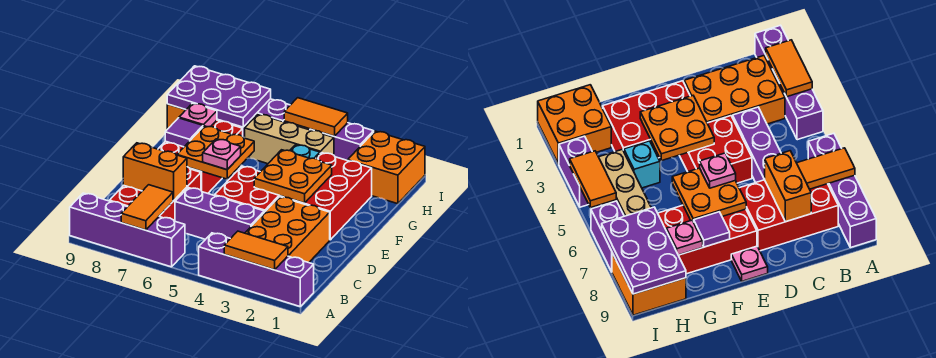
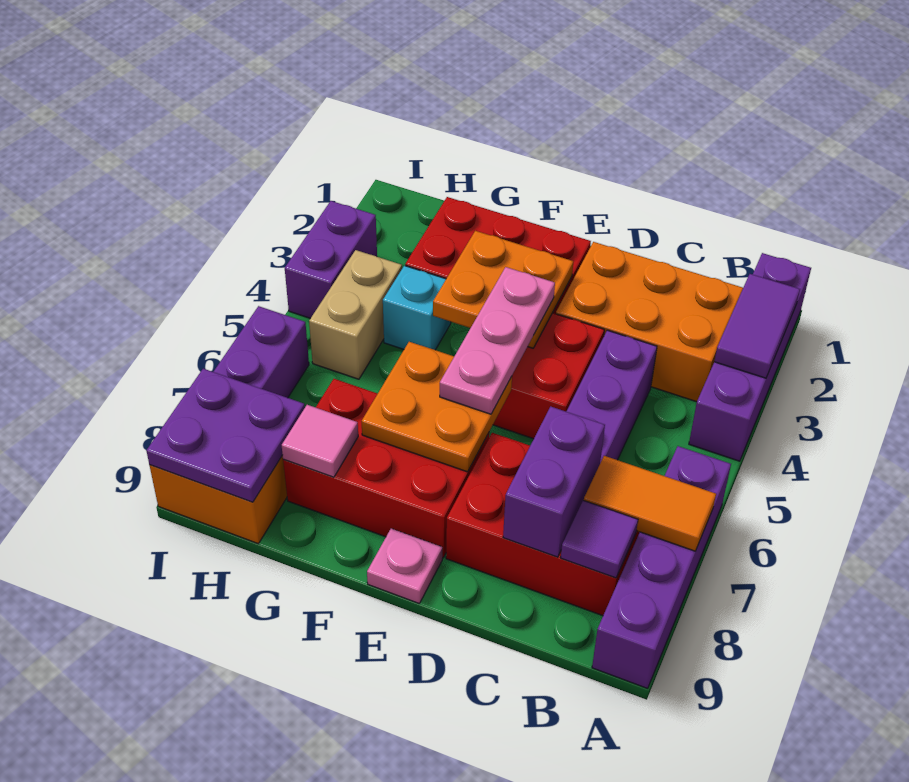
orange tile A2:A3 level 2 -> purple tile A2:A3 level 2
orange brick C7:C8 level 2 -> purple brick C7:C8 level 2
pink plate E6 level 3 -> pink plate E4:E6 level 3
purple tile F8 level 2 -> purple tile B8 level 2
pink plate G8 level 2 -> pink tile G8 level 2
orange brick H1:I2 level 1 -> none
tan brick H4:H6 level 1 -> tan brick H4:H5 level 1
purple plate H7:I9 level 2 -> purple plate H8:I9 level 2
orange tile I4:I5 level 2 -> none

